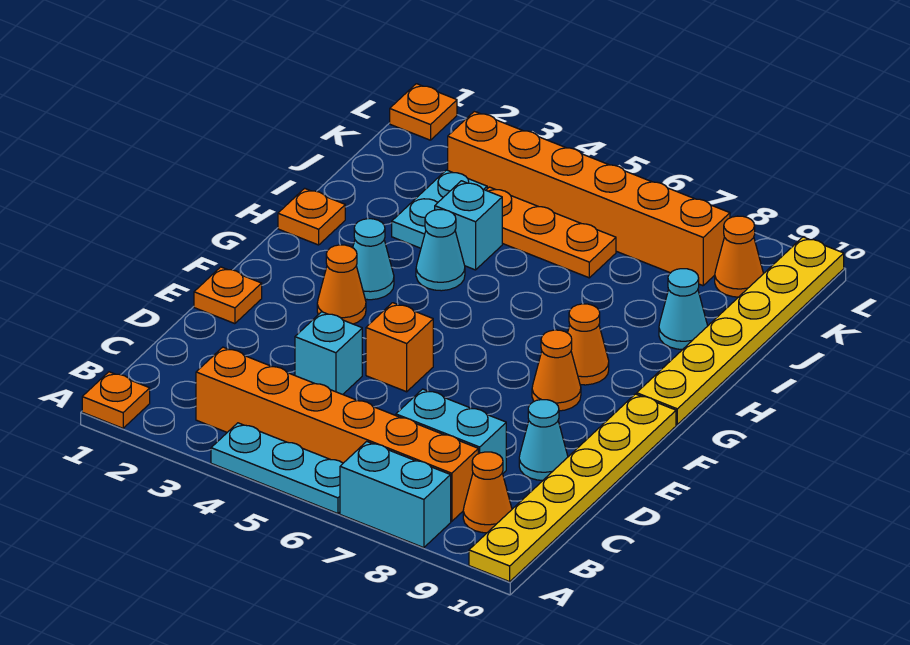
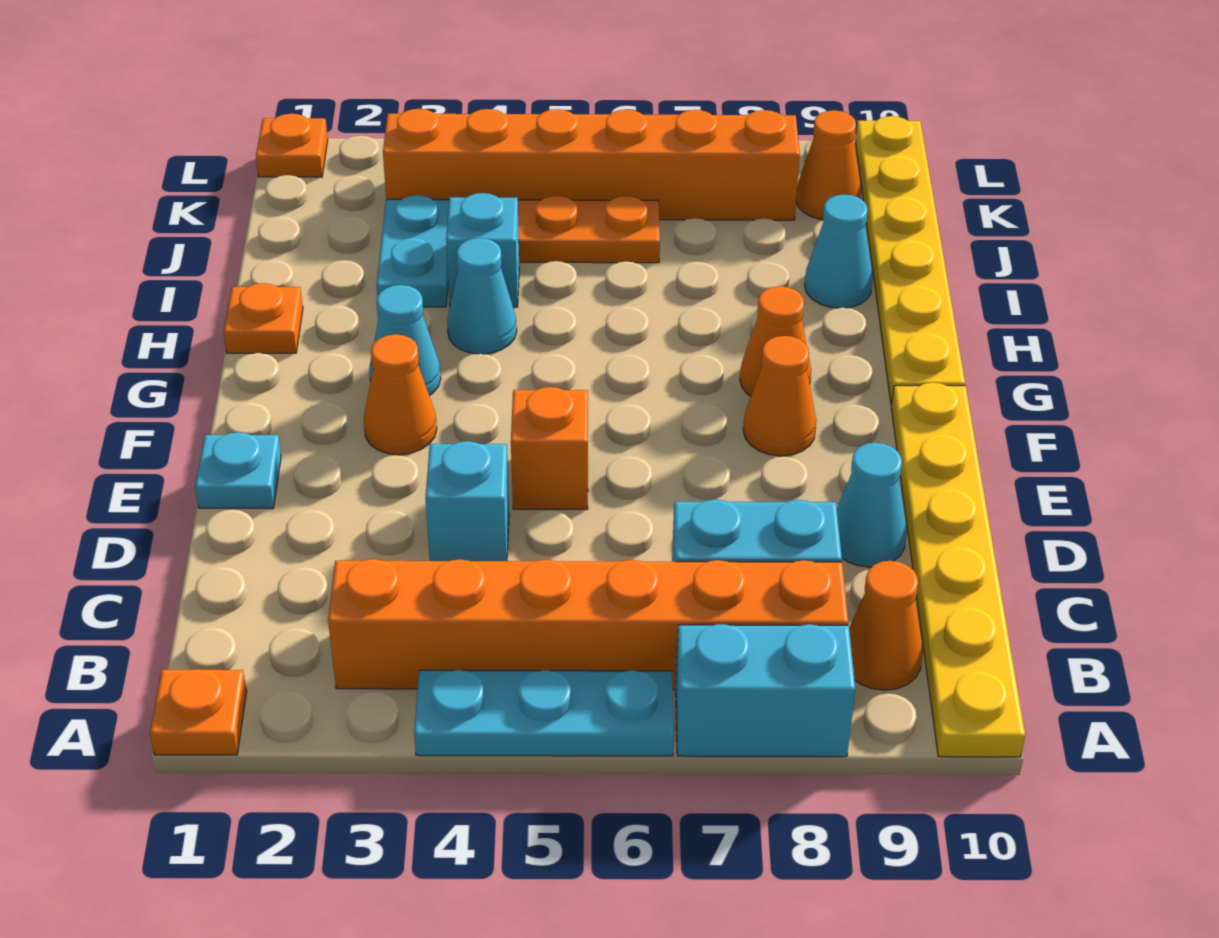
orange plate E1 level 1 -> cyan plate E1 level 1

